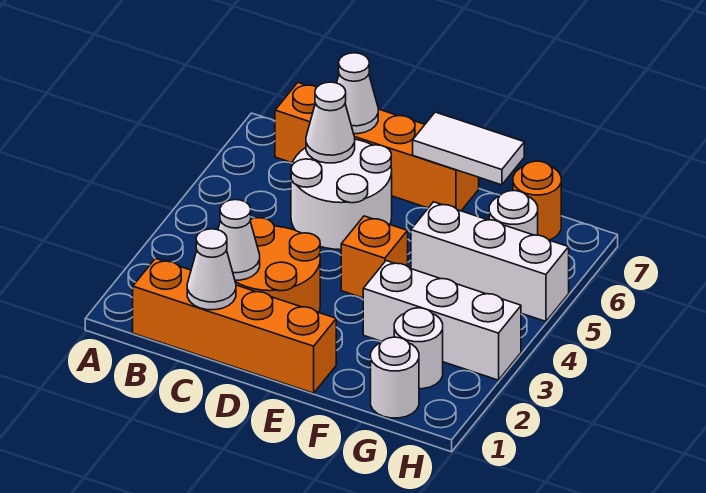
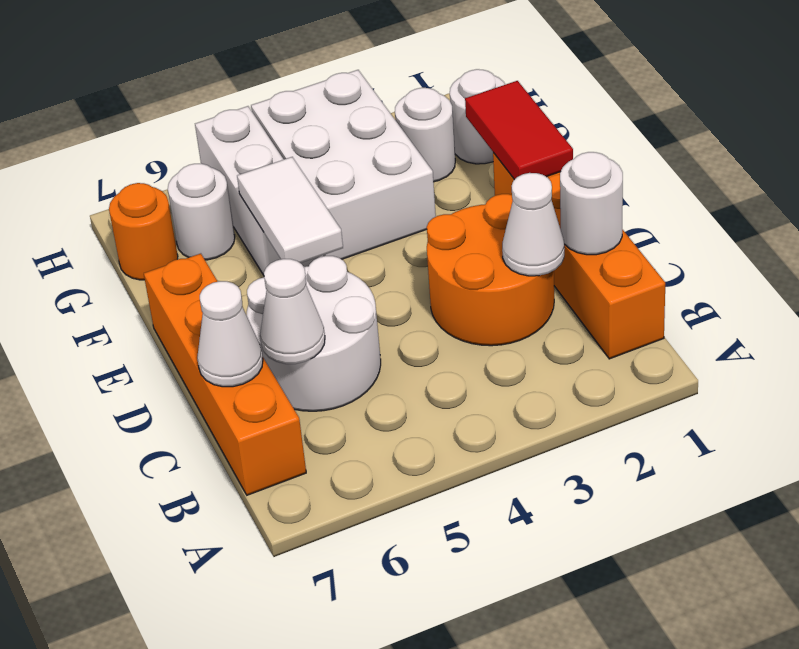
white cone C1 level 2 -> white round brick C1 level 2
none -> red tile E1:F1 level 2
orange brick E4 level 1 -> none
white tile E7:F7 level 2 -> white tile E5:F5 level 2
white brick F3:H3 level 1 -> white brick F3:H4 level 1

